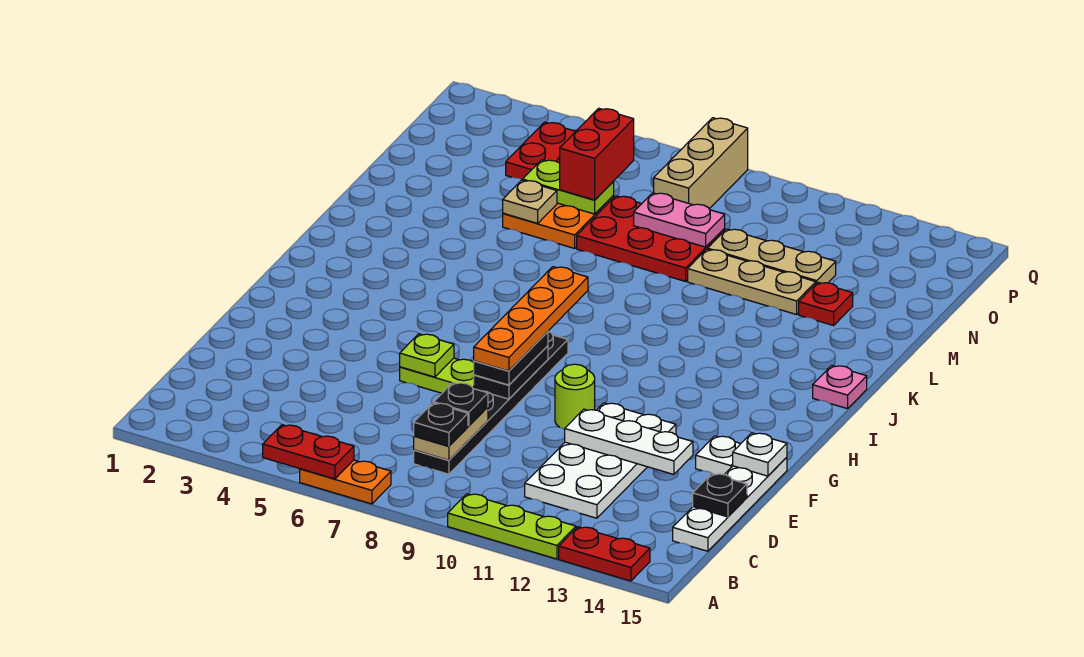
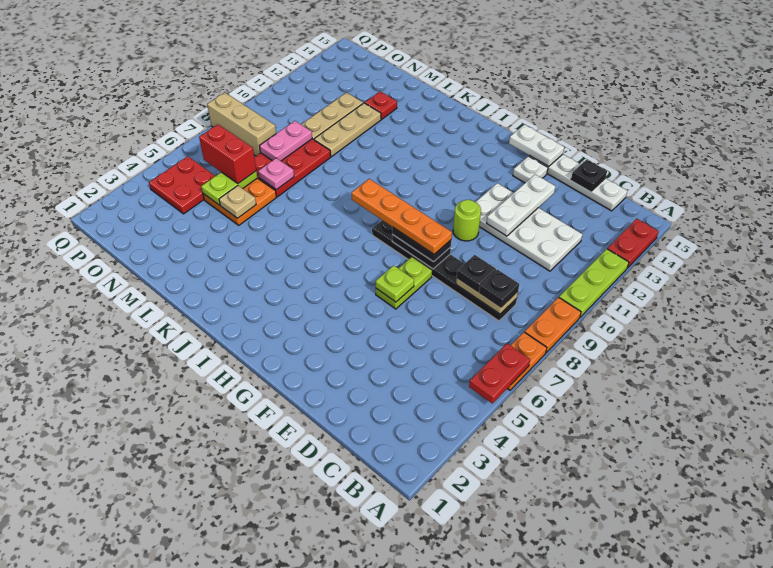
none -> orange plate A8:A9 level 1
white plate F15 level 2 -> white plate F15:G15 level 2
pink plate J15 level 1 -> pink plate M7 level 2

